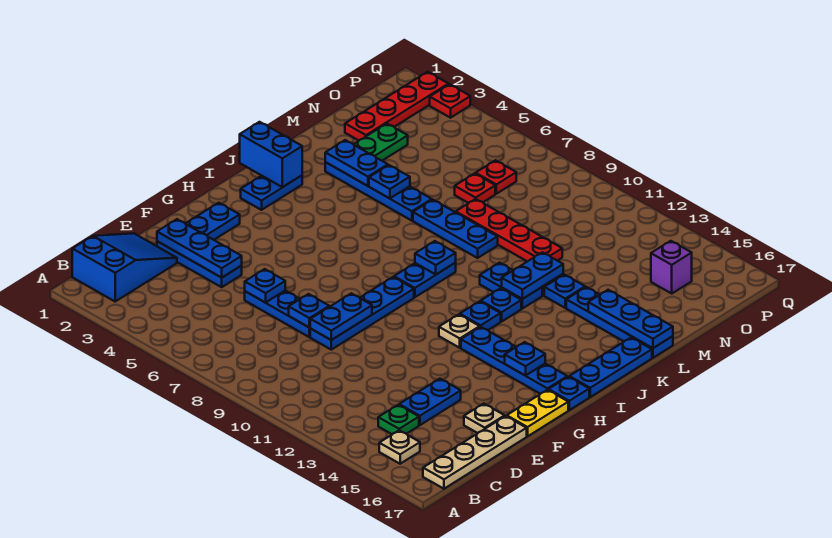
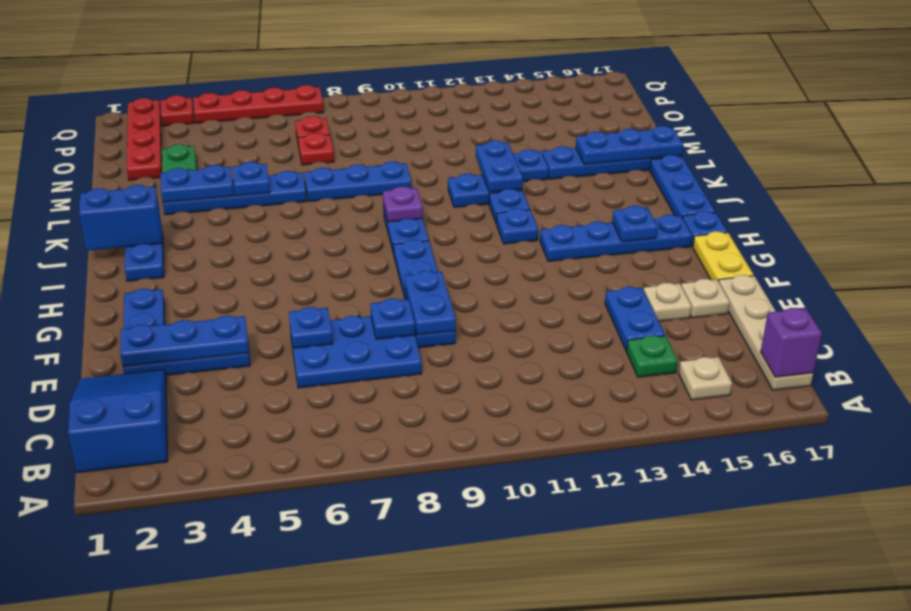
blue plate E6:E8 level 1 -> blue plate D6:E8 level 1
tan plate H12 level 1 -> tan plate E15 level 1
blue plate J9 level 2 -> purple plate J9 level 2
red plate M8:M11 level 1 -> red plate Q4:Q7 level 1
purple brick O15 level 1 -> purple brick B17 level 2

